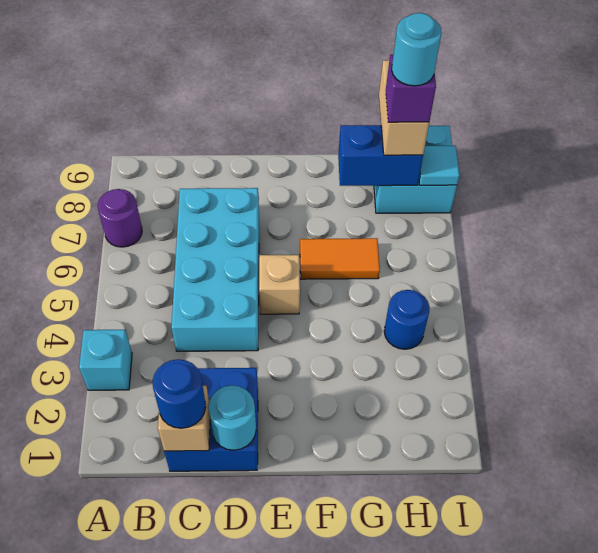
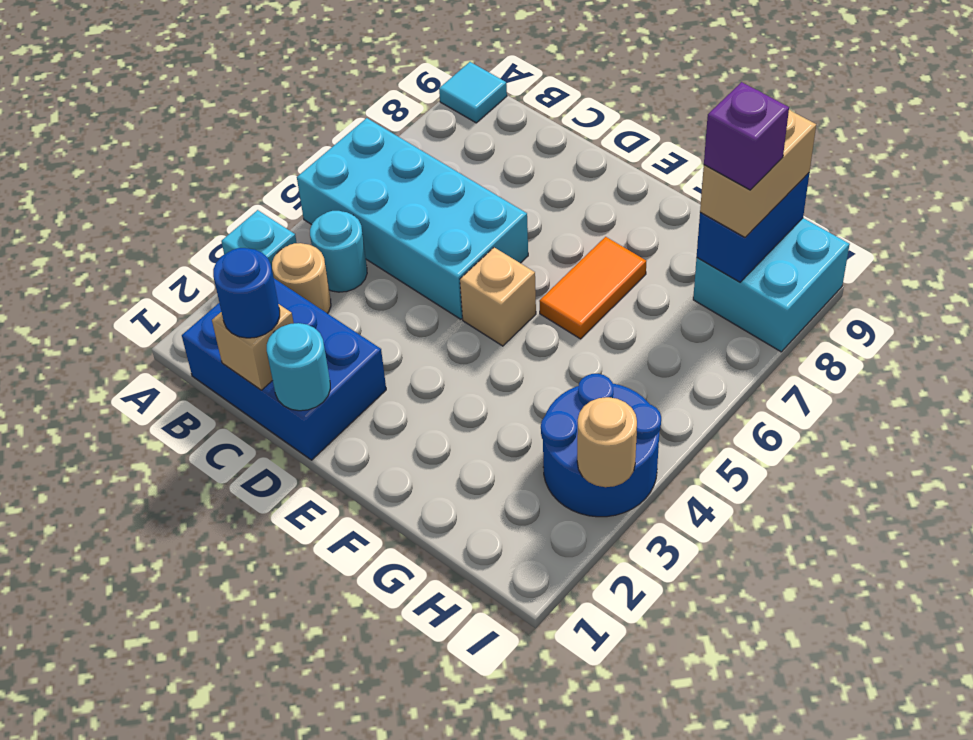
purple round brick A7 level 1 -> none
none -> tan round brick B3 level 1
blue brick C1:D2 level 1 -> blue brick B1:D2 level 1
cyan brick C4:D7 level 1 -> cyan brick A5:D6 level 1
orange tile F6:G6 level 1 -> orange tile F6:F7 level 1
blue brick G8:H8 level 2 -> blue brick H8:H9 level 2
blue round brick H4 level 1 -> blue round brick H3:I4 level 1
cyan round brick H8 level 5 -> cyan round brick B4 level 1
none -> tan round brick I3 level 2
cyan tile I8 level 2 -> cyan tile A9 level 1

